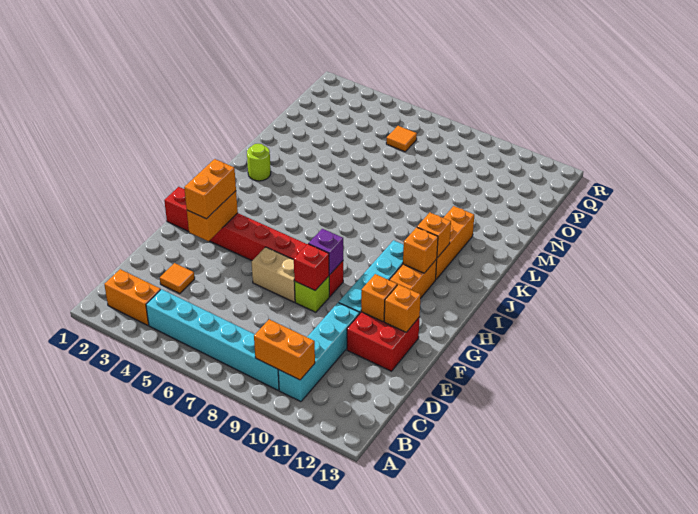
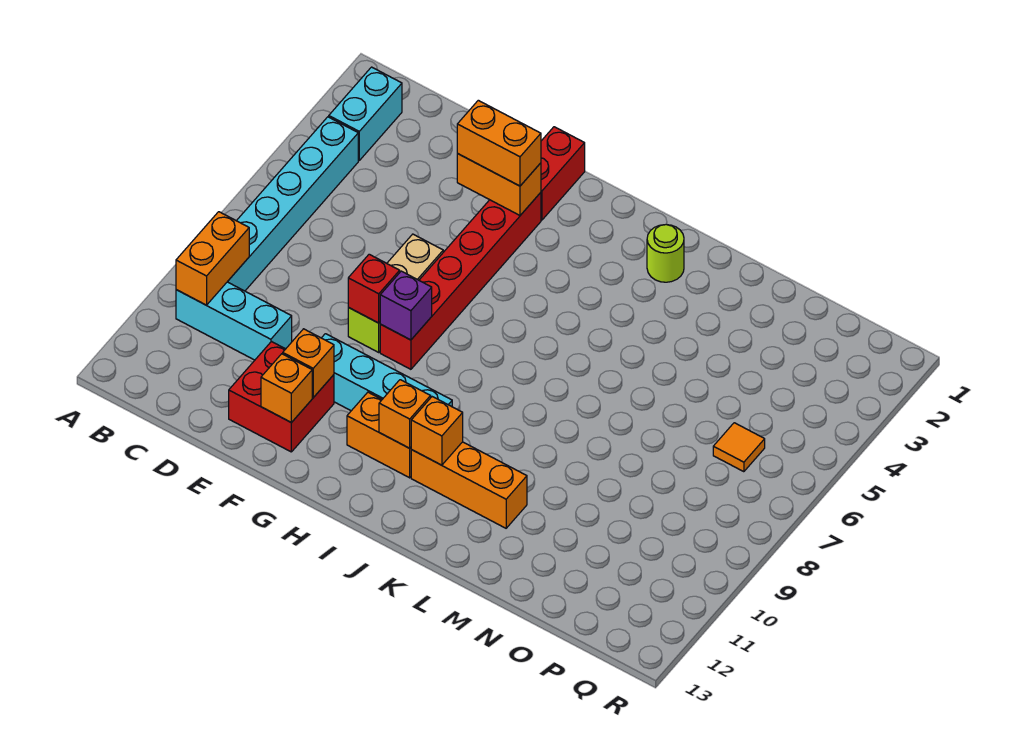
orange brick B2:B3 level 1 -> cyan brick B2:B3 level 1
cyan brick B10:E10 level 1 -> cyan brick B10:D10 level 1
orange tile D3 level 1 -> none

